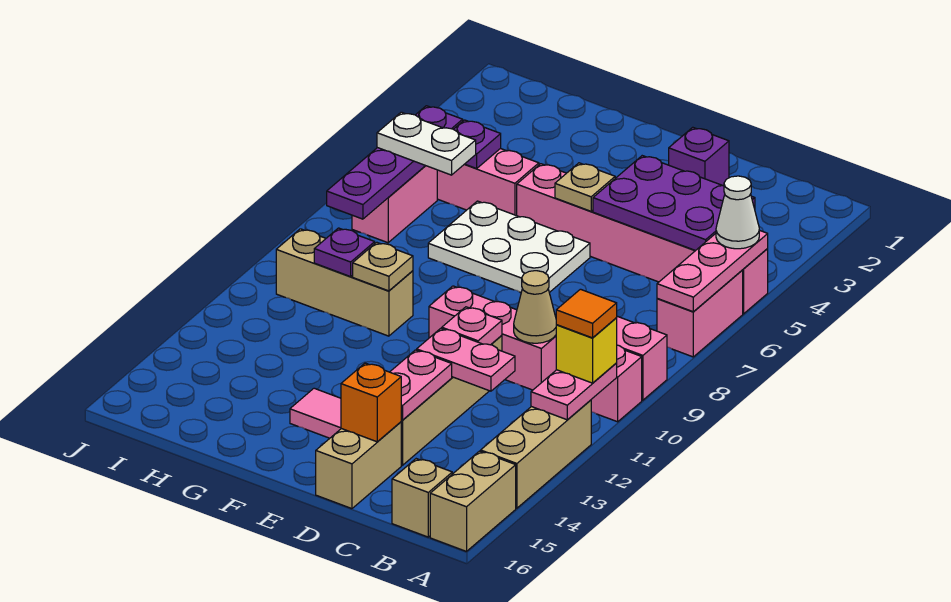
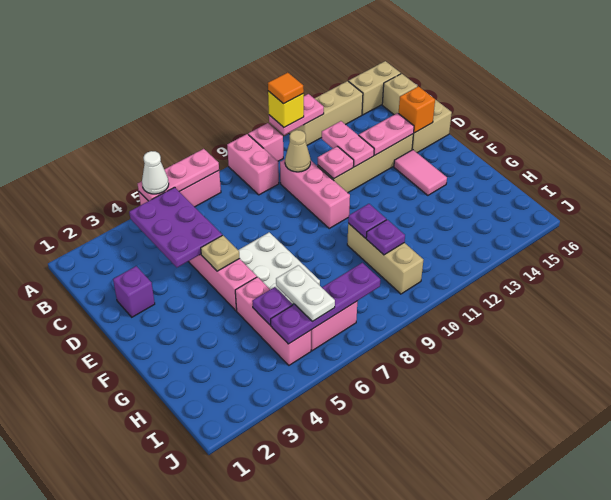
tan plate G10 level 2 -> purple plate G10 level 2

